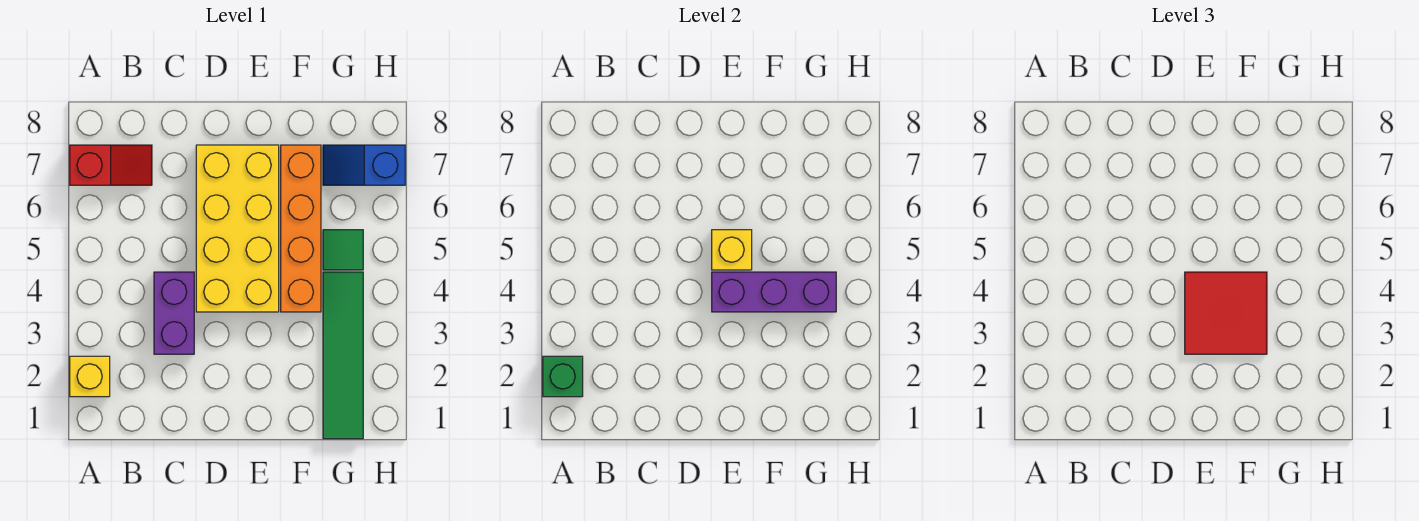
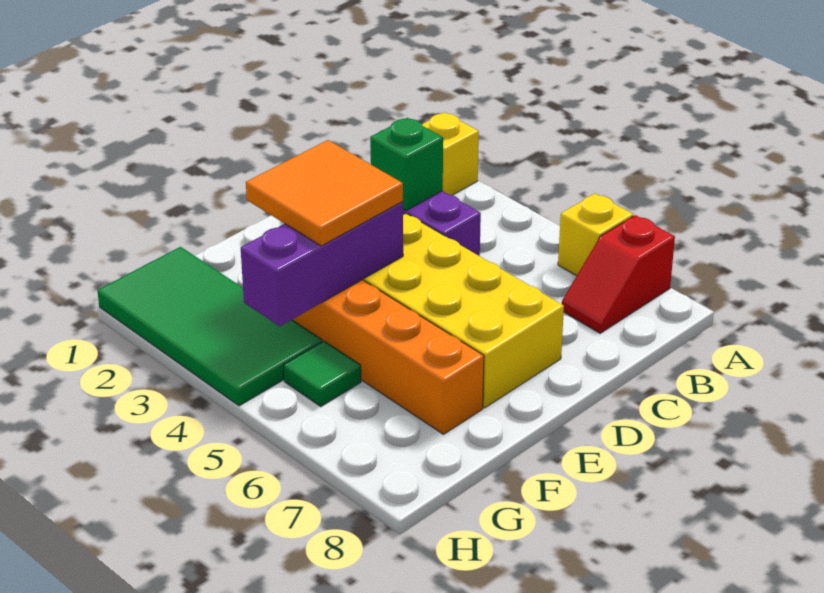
green brick A2 level 2 -> green brick C3 level 2
red tile E3:F4 level 3 -> orange tile E3:F4 level 3
yellow brick E5 level 2 -> yellow brick A6 level 1
green tile G1:G4 level 1 -> green tile G1:H4 level 1
blue slope G7:H7 level 1 top H -> none

